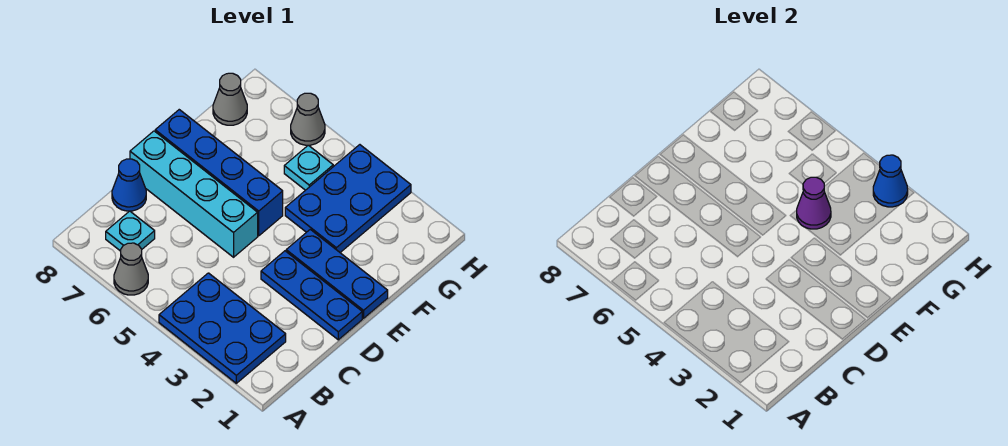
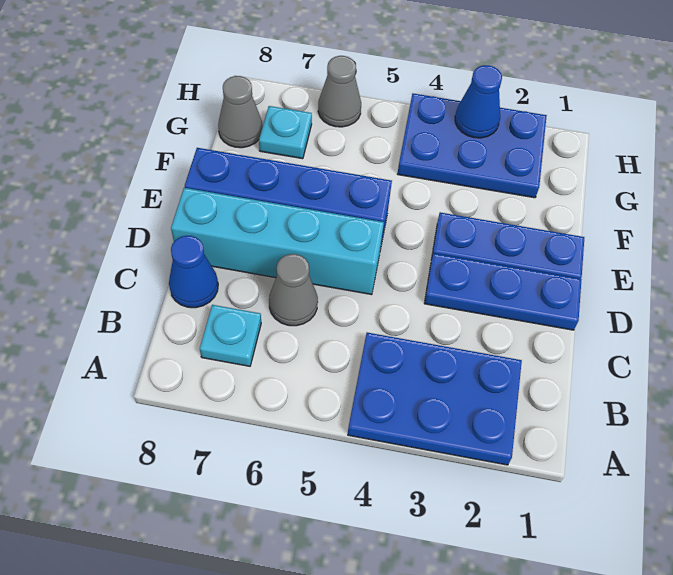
grey cone A6 level 1 -> grey cone C6 level 1
blue plate F3:H4 level 1 -> blue plate G2:H4 level 1
purple cone F4 level 2 -> none
cyan plate G5 level 1 -> cyan plate G7 level 1

